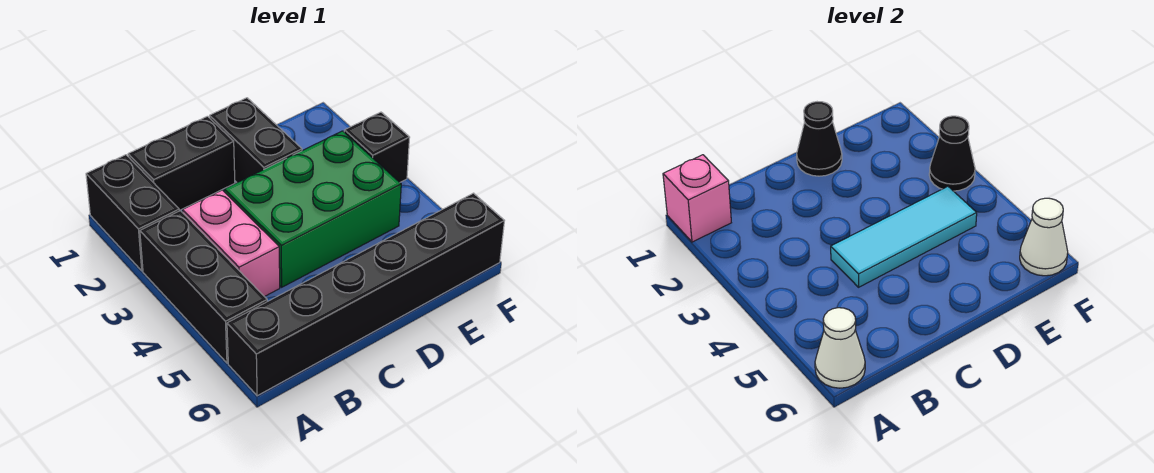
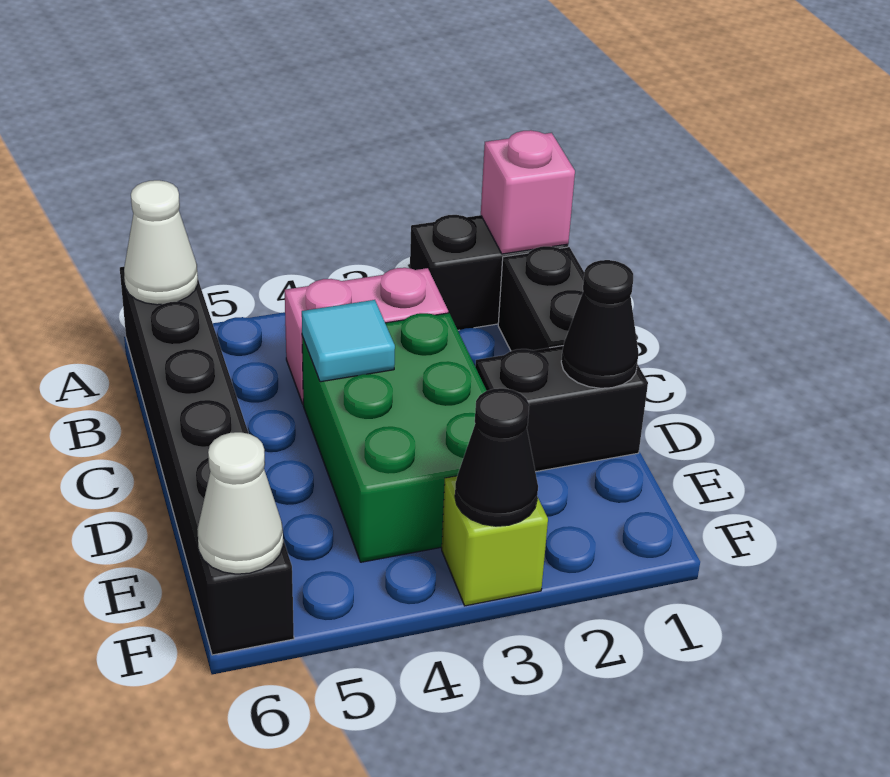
black brick A3:A5 level 1 -> none
cyan tile C4:E4 level 2 -> cyan tile C4 level 2
black brick F3 level 1 -> lime brick F3 level 1

